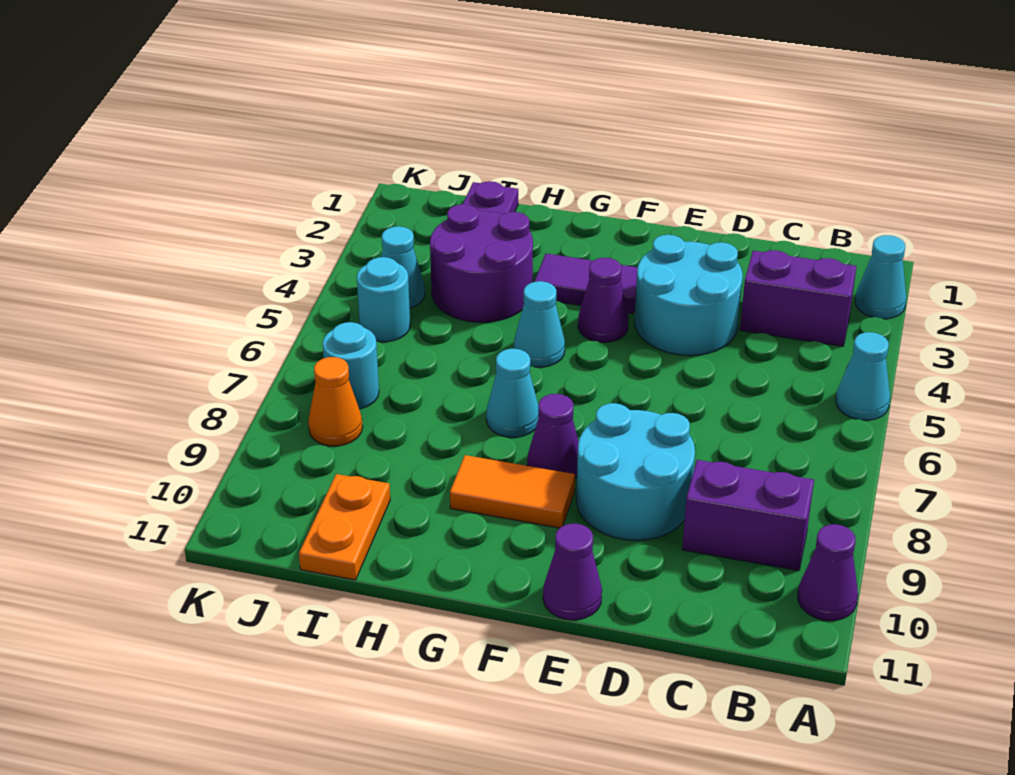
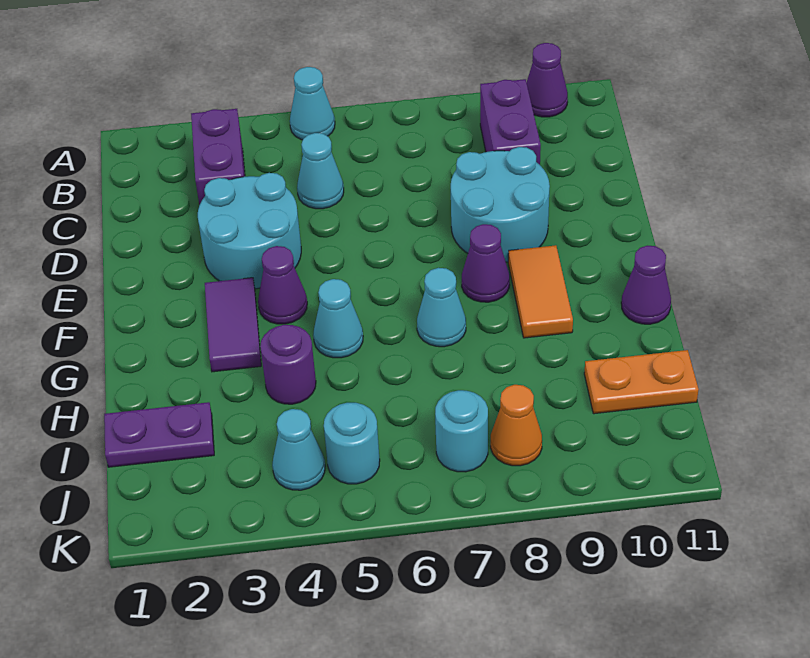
cyan cone A2 level 1 -> cyan cone C5 level 1
purple cone E11 level 1 -> purple cone G11 level 1
purple round brick H3:I4 level 1 -> purple round brick H4 level 1

